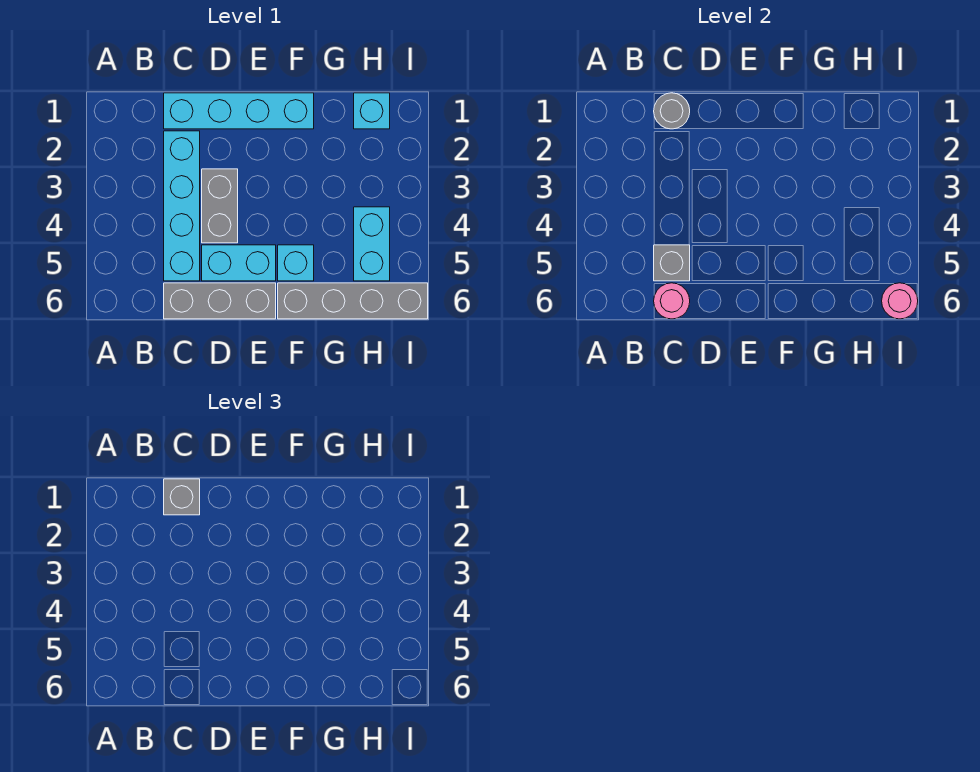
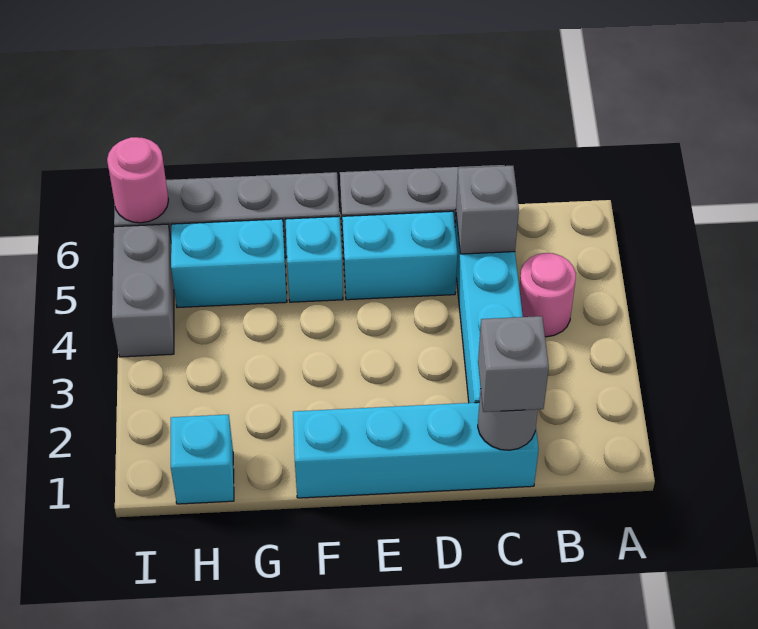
pink round brick C6 level 2 -> pink round brick B4 level 1
grey brick D3:D4 level 1 -> grey brick I4:I5 level 1
cyan brick H4:H5 level 1 -> cyan brick G5:H5 level 1

